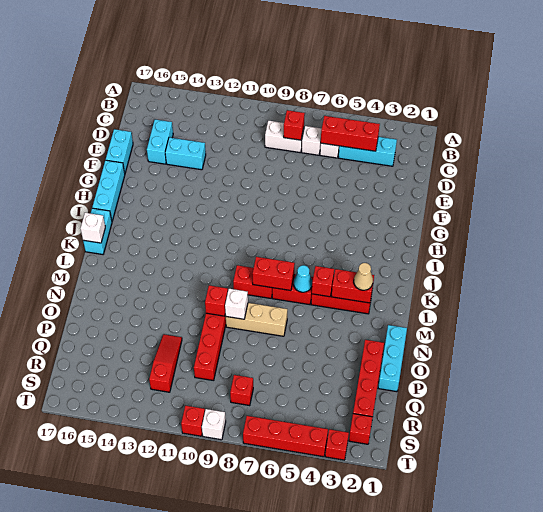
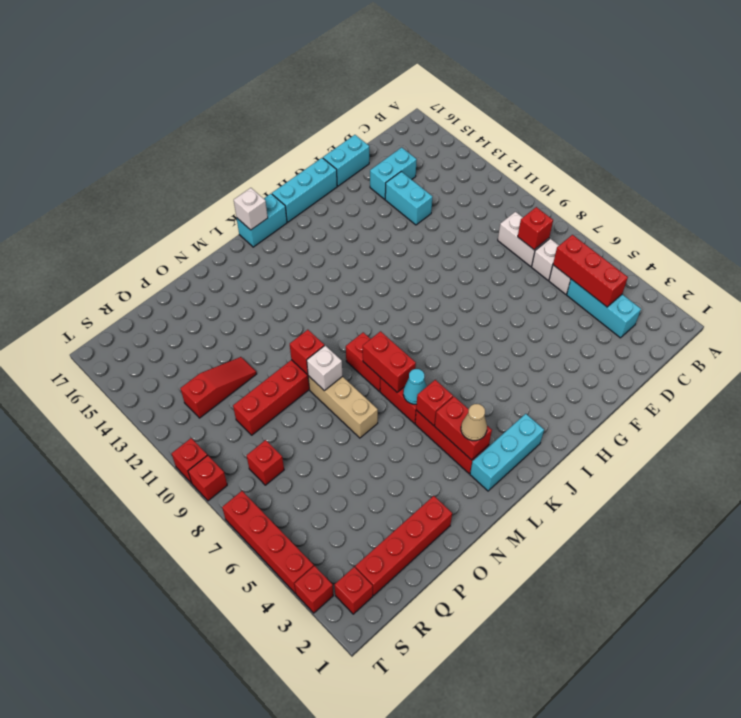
cyan brick N1:P1 level 1 -> cyan brick J2:L2 level 1
white brick T9 level 1 -> red brick T9 level 1

